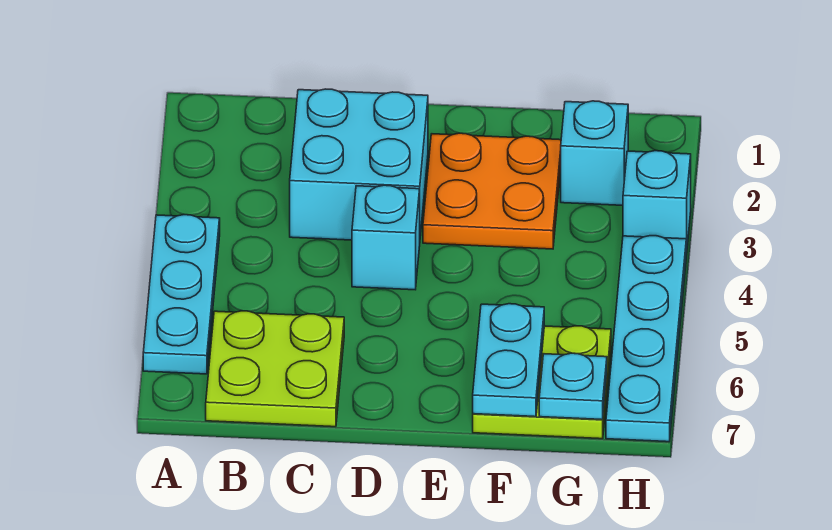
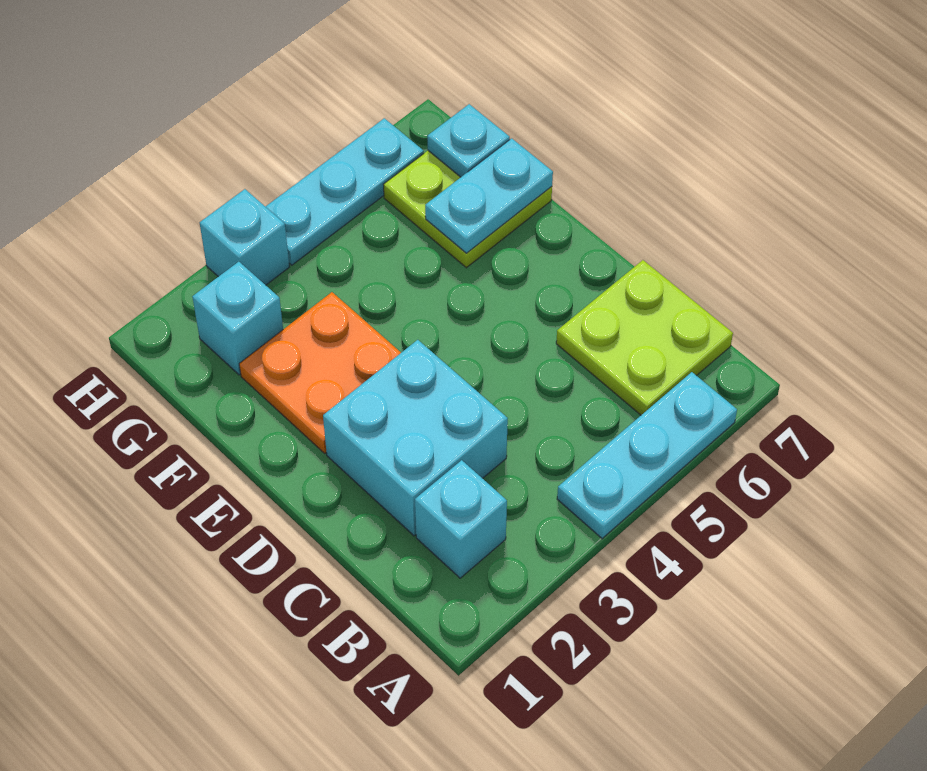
cyan brick D4 level 1 -> cyan brick B2 level 1
cyan plate H4:H7 level 1 -> cyan plate H4:H6 level 1

